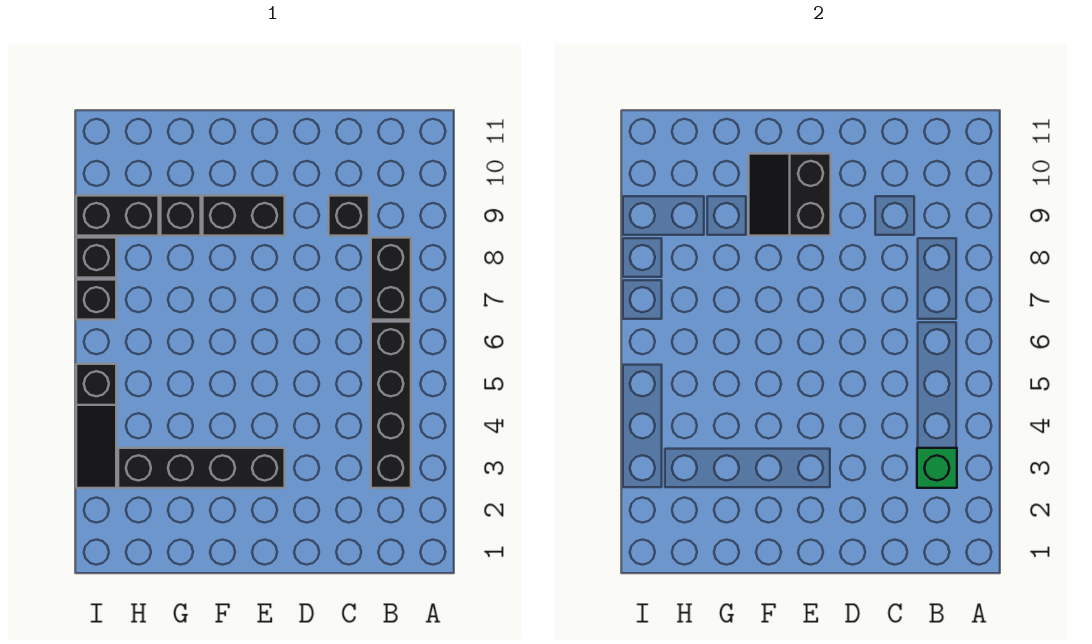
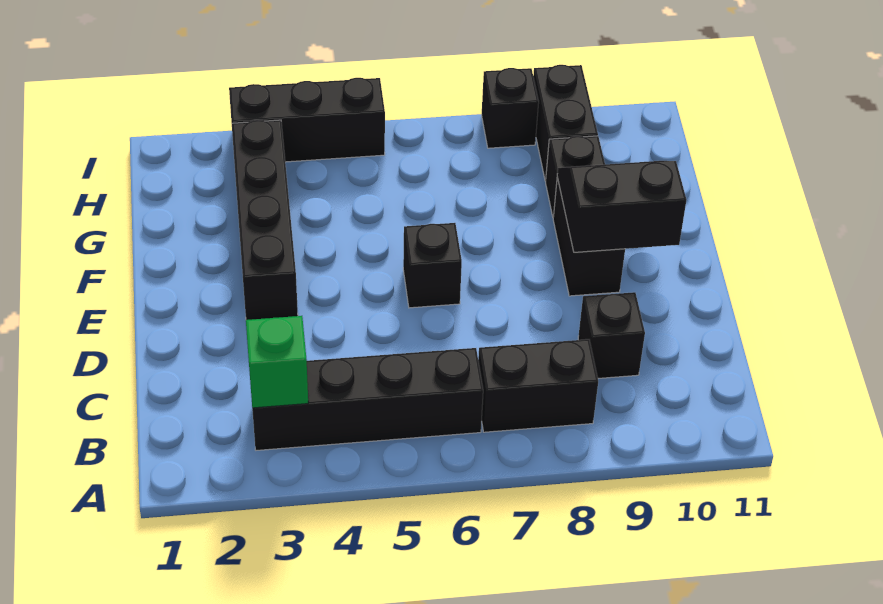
black slope I3:I5 level 1 top 5 -> black brick I3:I5 level 1
black brick I7 level 1 -> black brick E6 level 1

